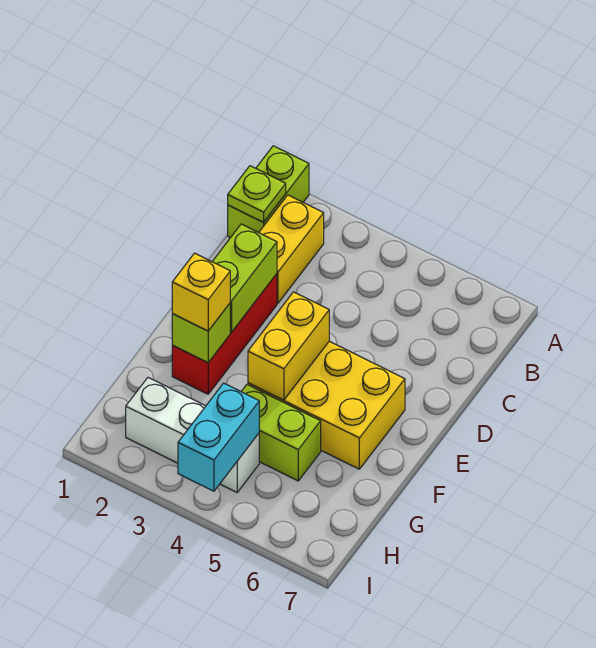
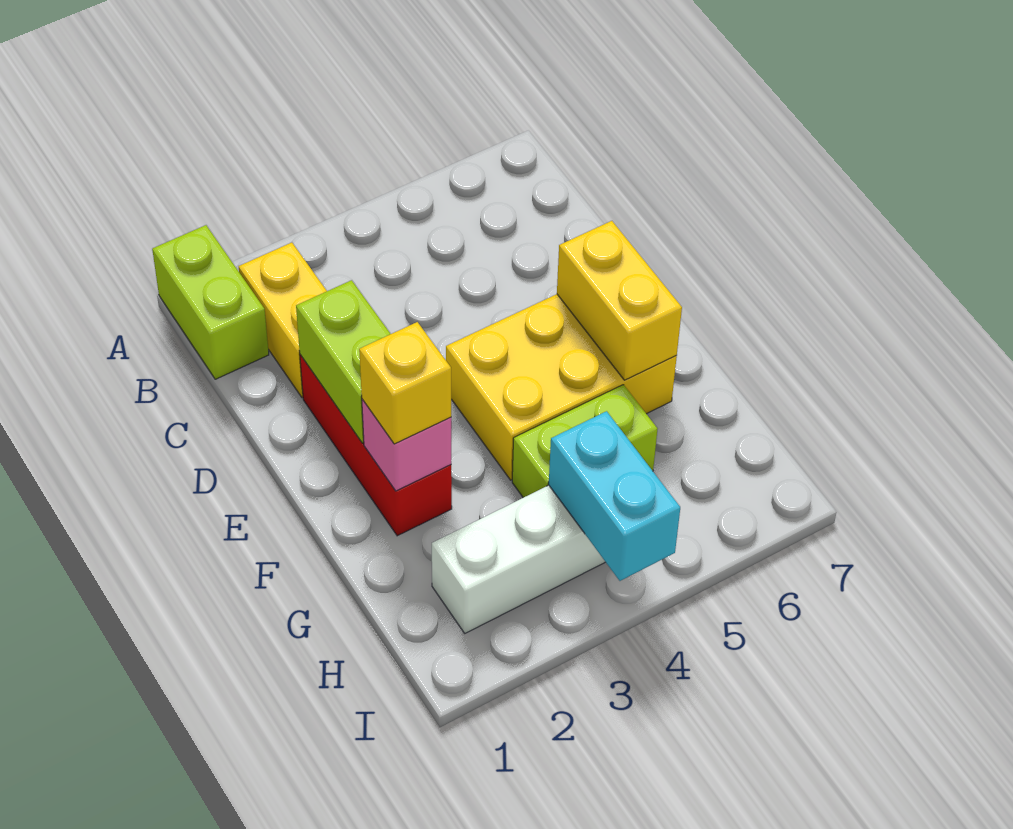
lime plate B1 level 2 -> none
yellow brick E4:F4 level 2 -> yellow brick E6:F6 level 2
lime brick F2 level 2 -> pink brick F2 level 2

